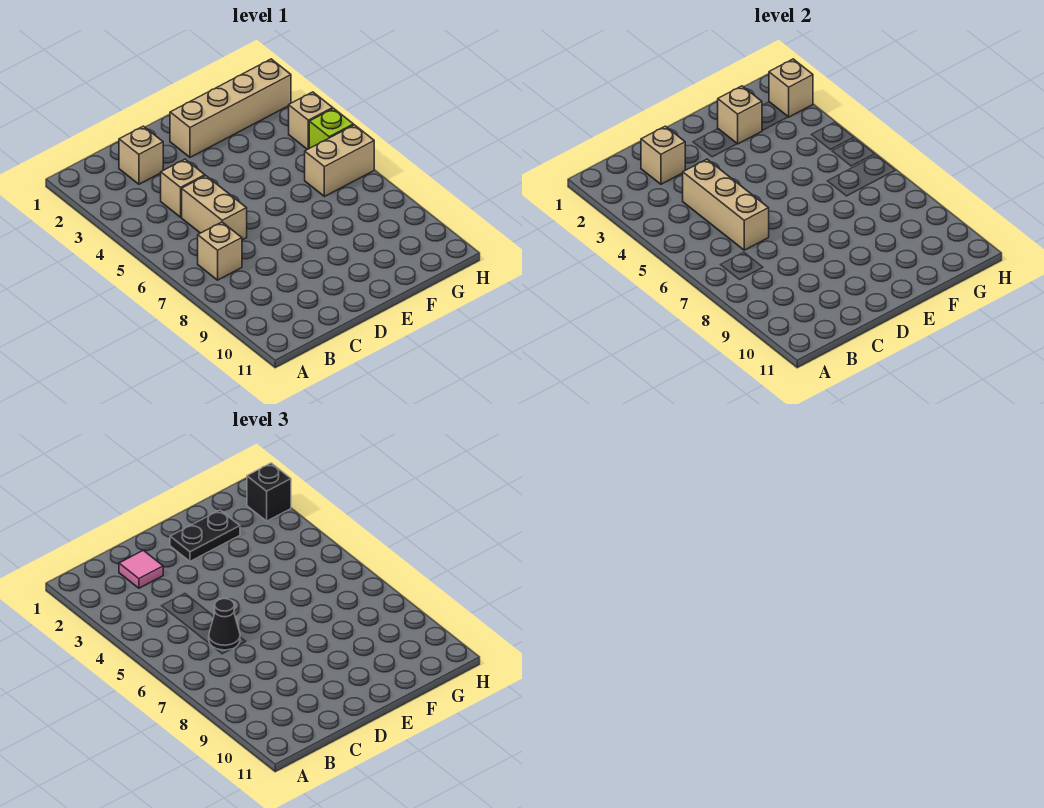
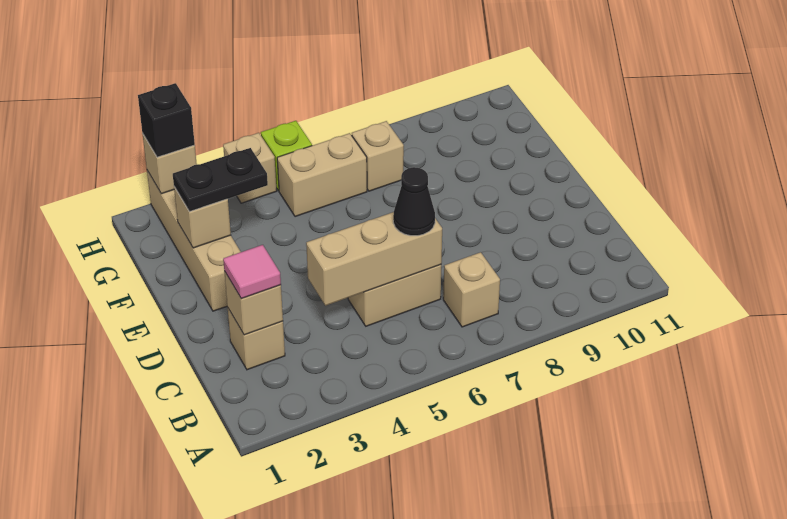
tan brick C4 level 1 -> tan brick G7 level 1
black plate E2:F2 level 3 -> black plate F2:F3 level 3
tan brick G6:H6 level 1 -> tan brick G5:G6 level 1

